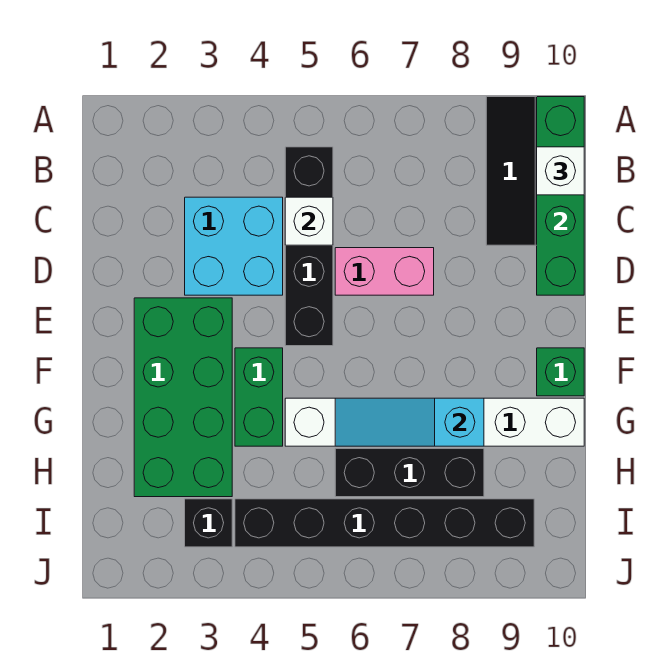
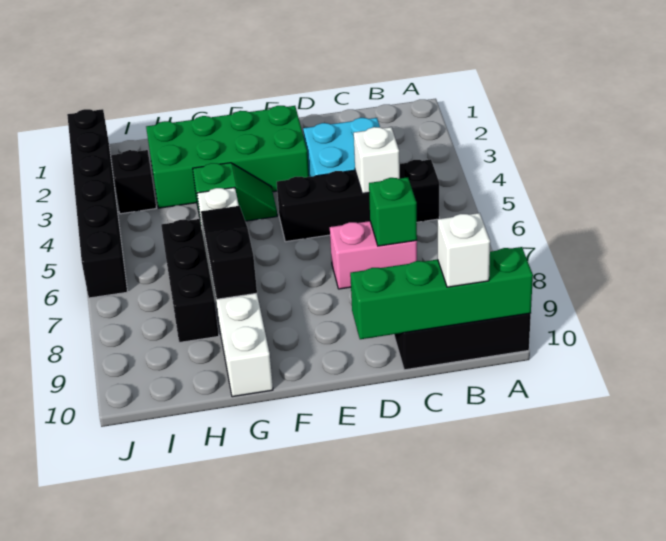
pink brick D6:D7 level 1 -> pink brick C7:D7 level 1
green brick F4:G4 level 1 -> green slope F4:G4 level 1 top G
green brick F10 level 1 -> green brick C7 level 2
cyan slope G6:G8 level 2 top 8 -> black slope G6:G8 level 2 top 8
black brick I4:I9 level 1 -> black brick J1:J6 level 1

